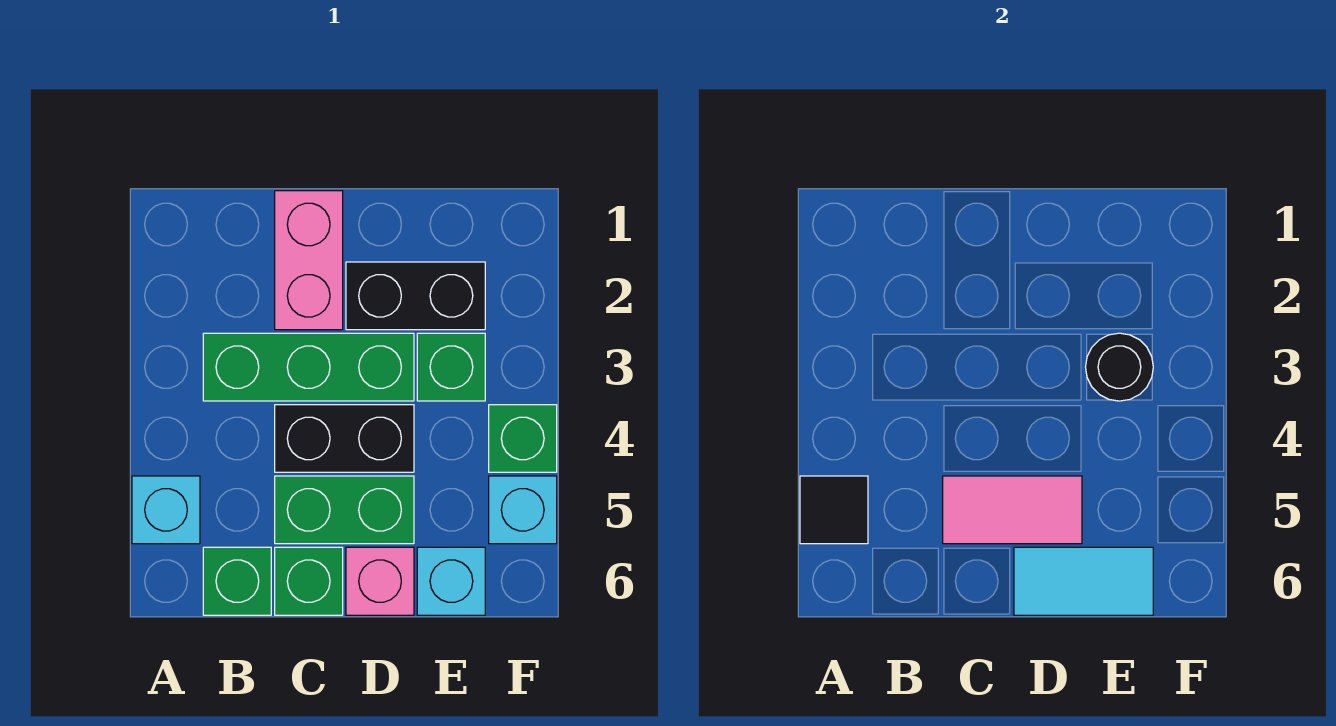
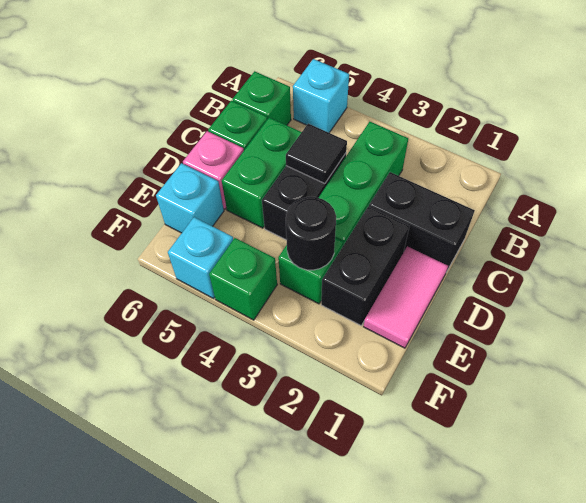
black tile A5 level 2 -> black tile C4 level 2
pink brick C1:C2 level 1 -> black brick C1:C2 level 1
pink tile C5:D5 level 2 -> pink tile D1:E1 level 1
cyan tile D6:E6 level 2 -> none

